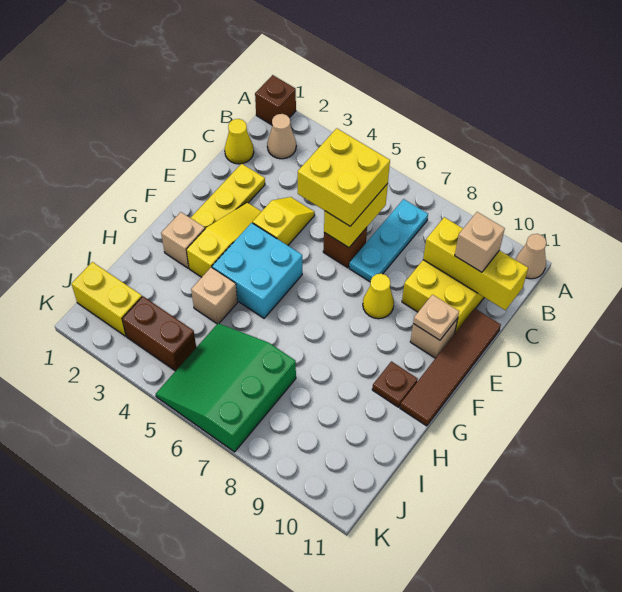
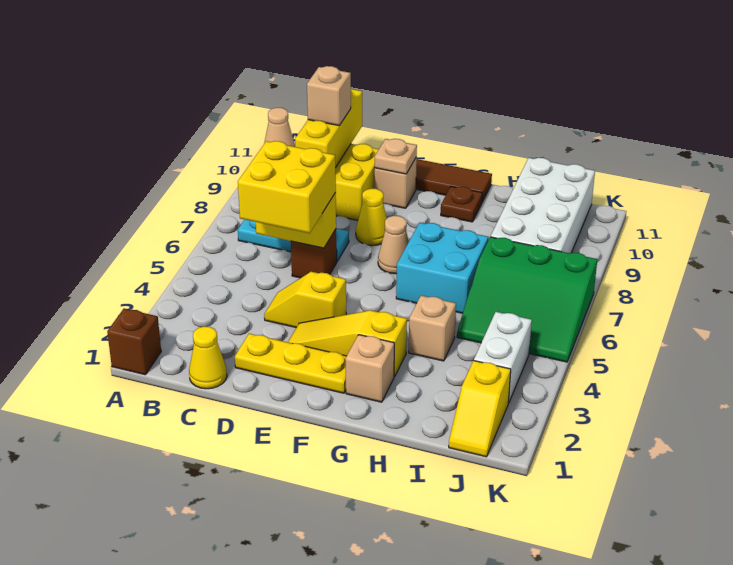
tan cone B2 level 1 -> tan cone F7 level 1
cyan brick F4:G5 level 1 -> cyan brick G6:H7 level 1
none -> white brick I8:J11 level 1
yellow brick J1:J2 level 1 -> yellow slope J1:J2 level 1 top 2
brown brick J3:J4 level 1 -> white brick J3:J4 level 1

